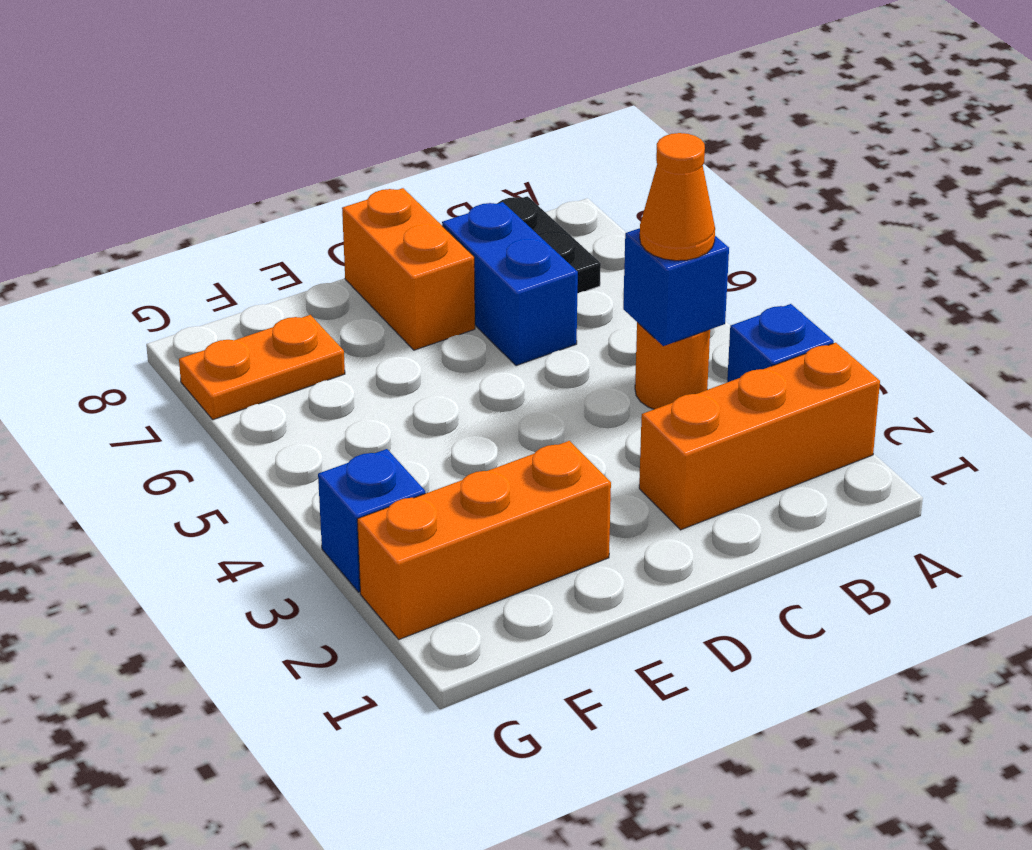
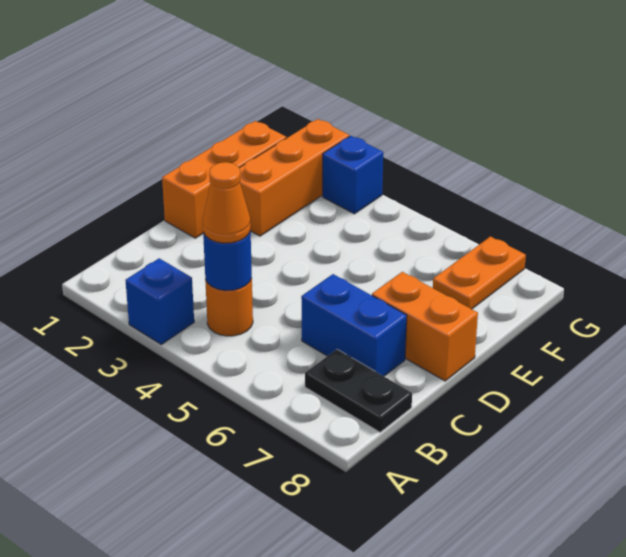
orange brick A2:C2 level 1 -> orange brick D1:F1 level 1
blue brick B4 level 2 -> blue round brick B4 level 2

